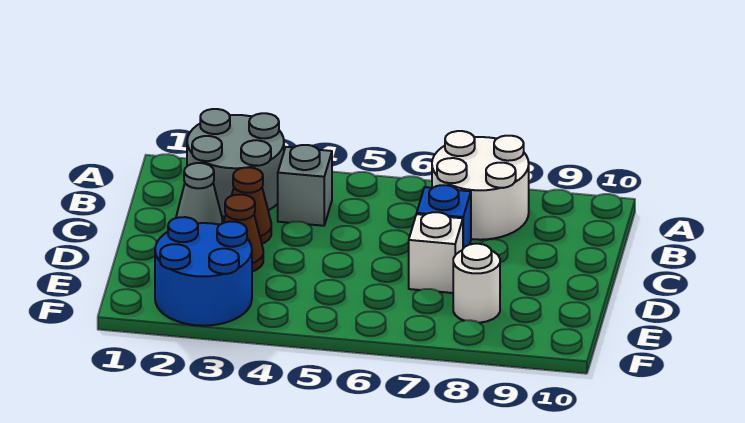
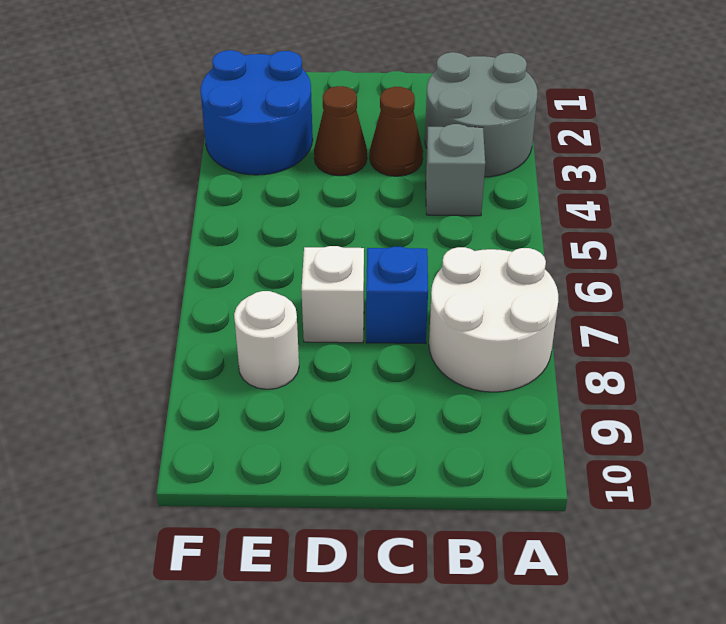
grey cone C2 level 1 -> none

